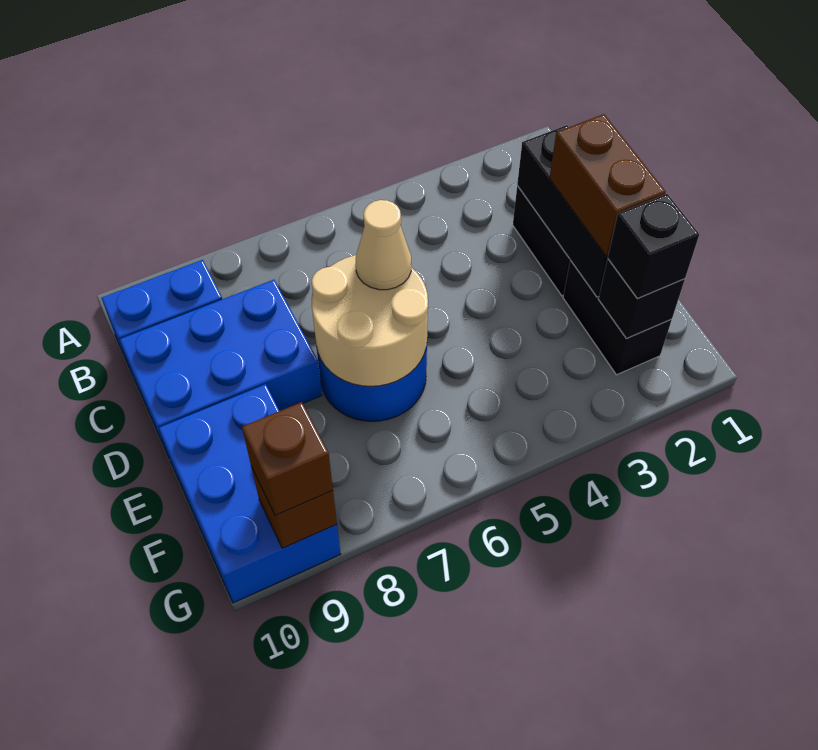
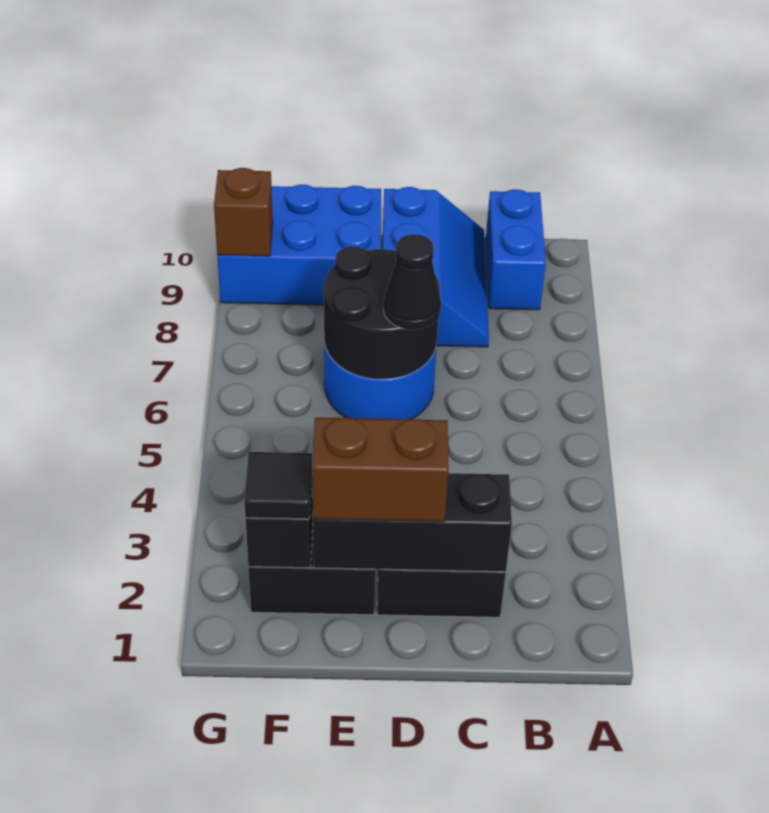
blue brick C8:D10 level 1 -> blue slope C8:D10 level 1 top D
tan round brick D6:E7 level 2 -> black round brick D6:E7 level 2
tan cone D6 level 3 -> black cone D6 level 3
black brick F2 level 3 -> black tile F2 level 3
brown brick G9 level 3 -> none

